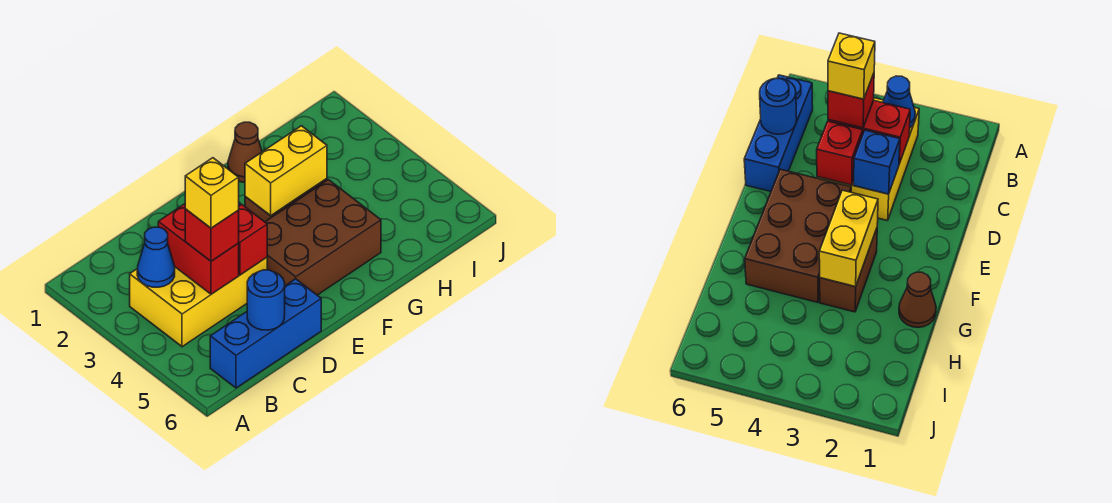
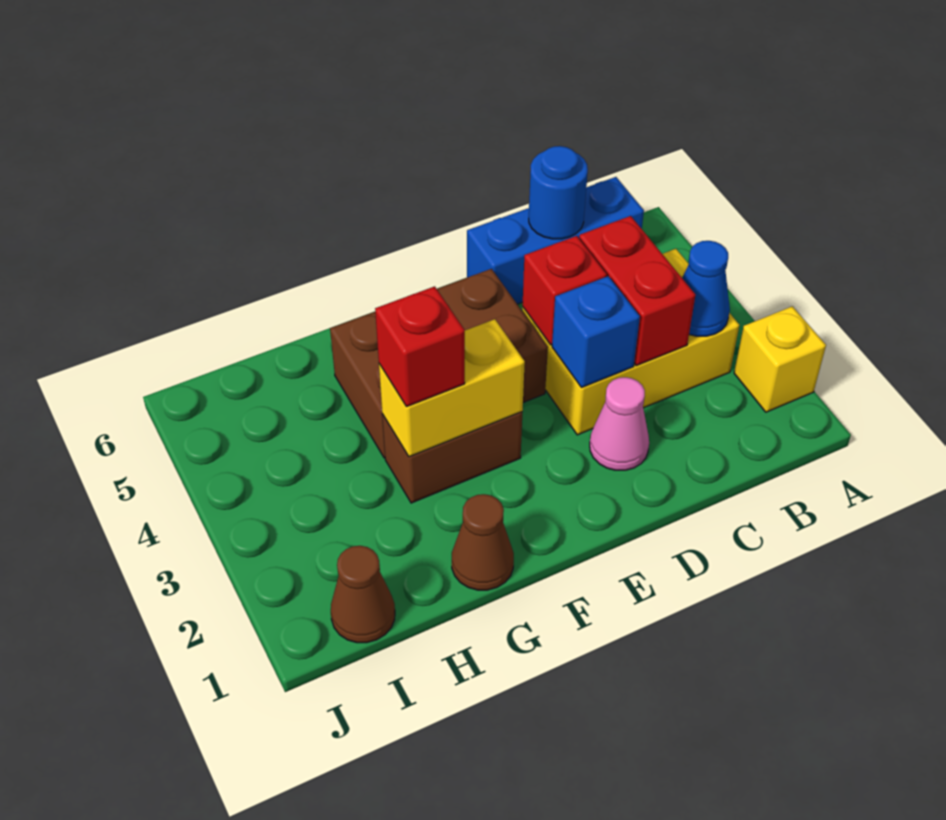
red brick C4 level 3 -> red brick G3 level 3
yellow brick C4 level 4 -> yellow brick A2 level 1
none -> pink cone D2 level 1
none -> brown cone I1 level 1

